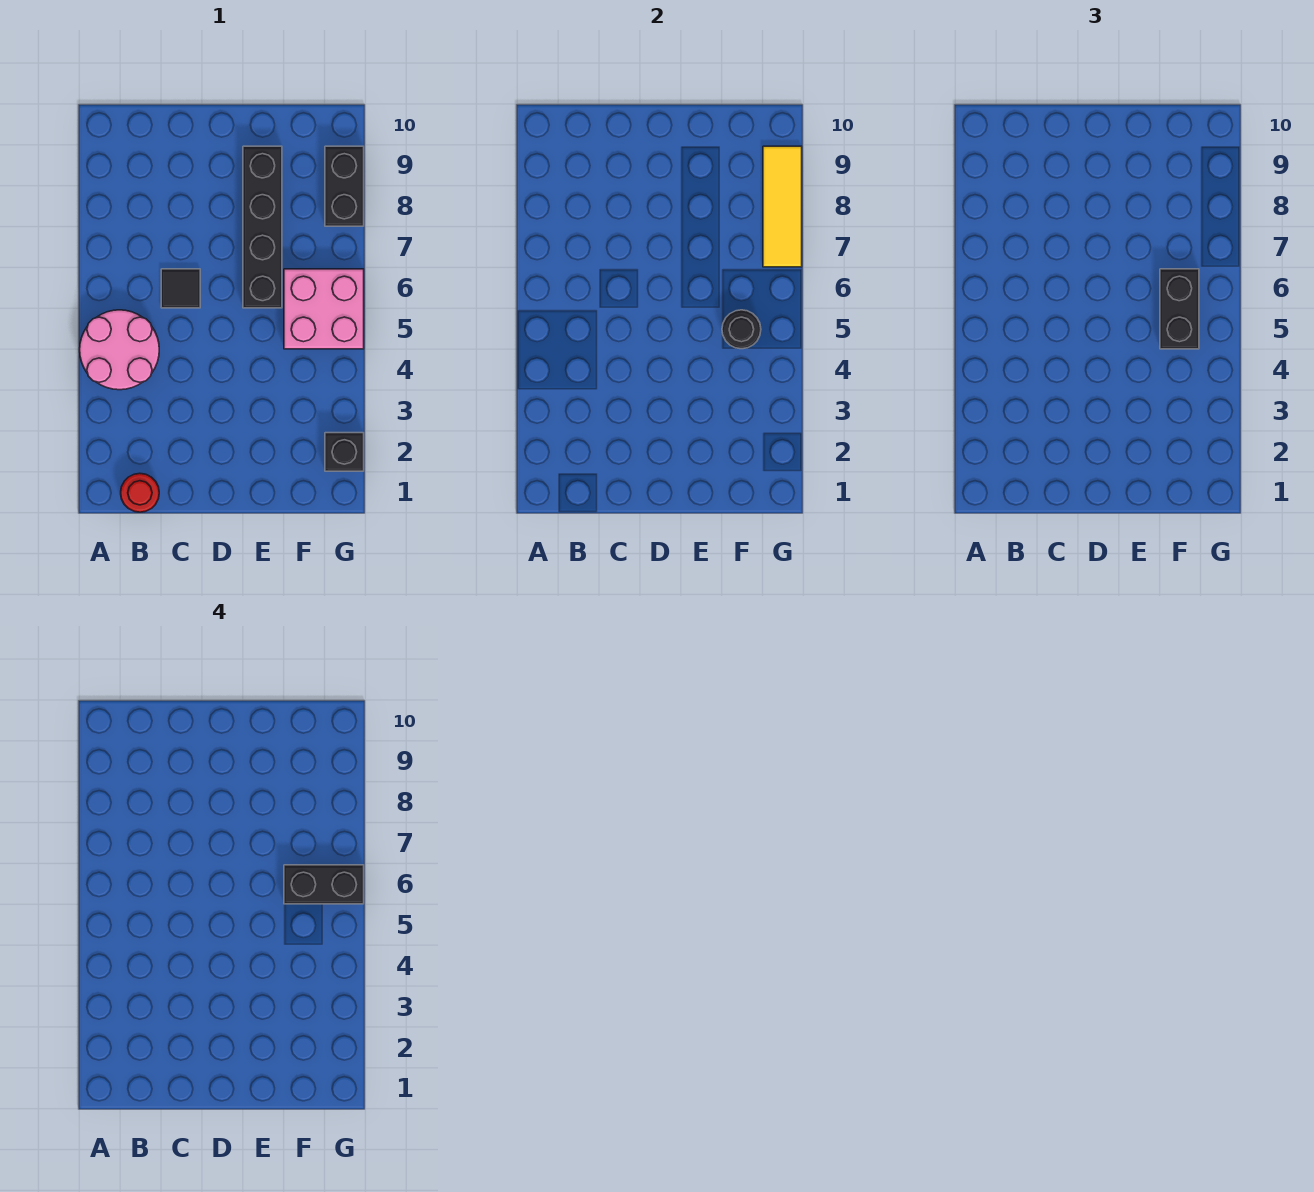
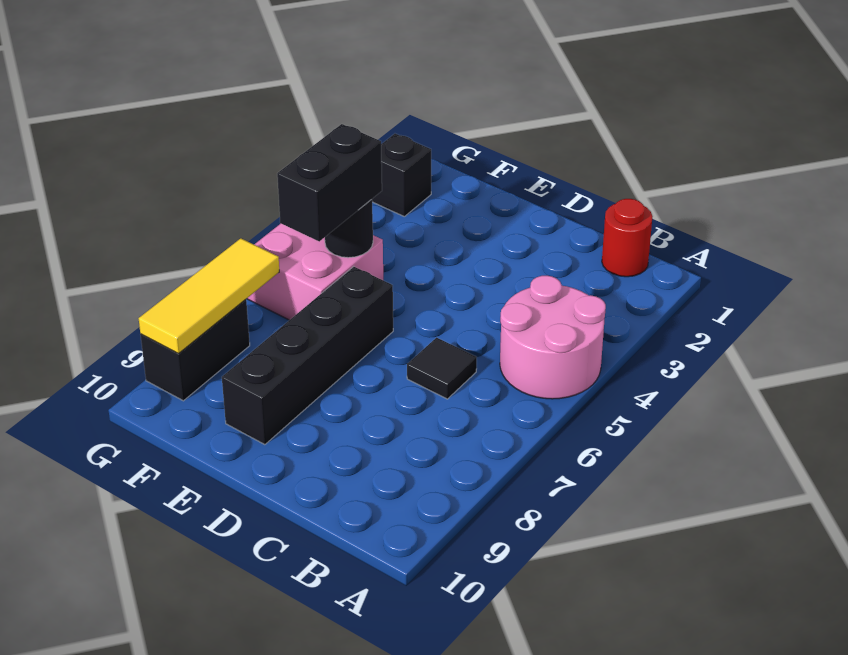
black brick F6:G6 level 4 -> none

